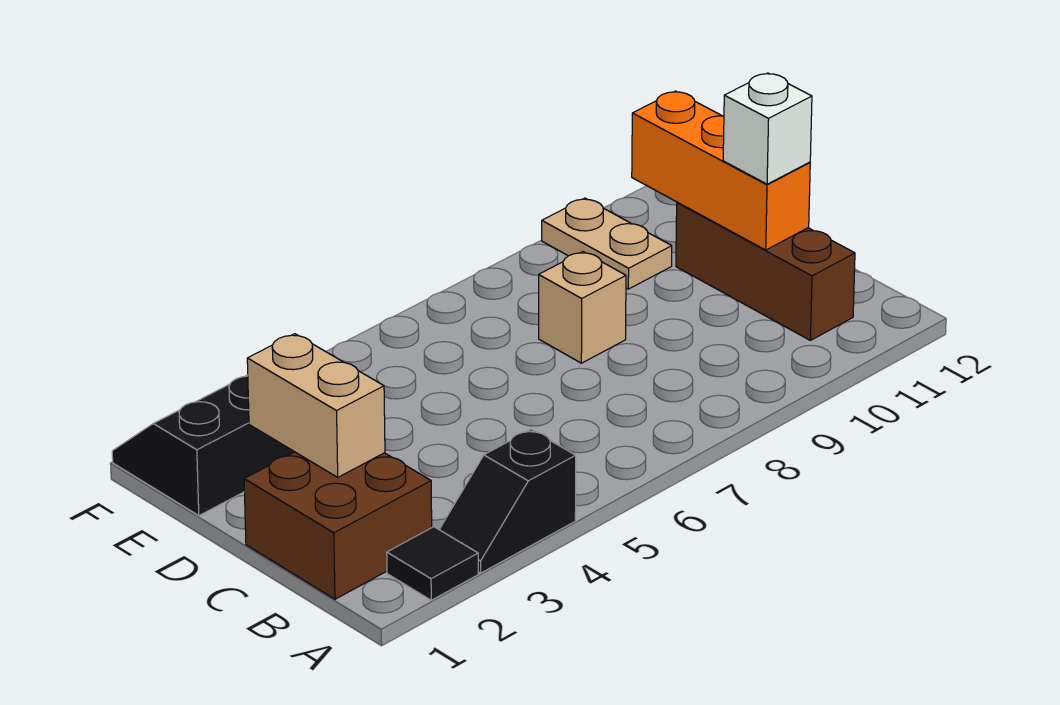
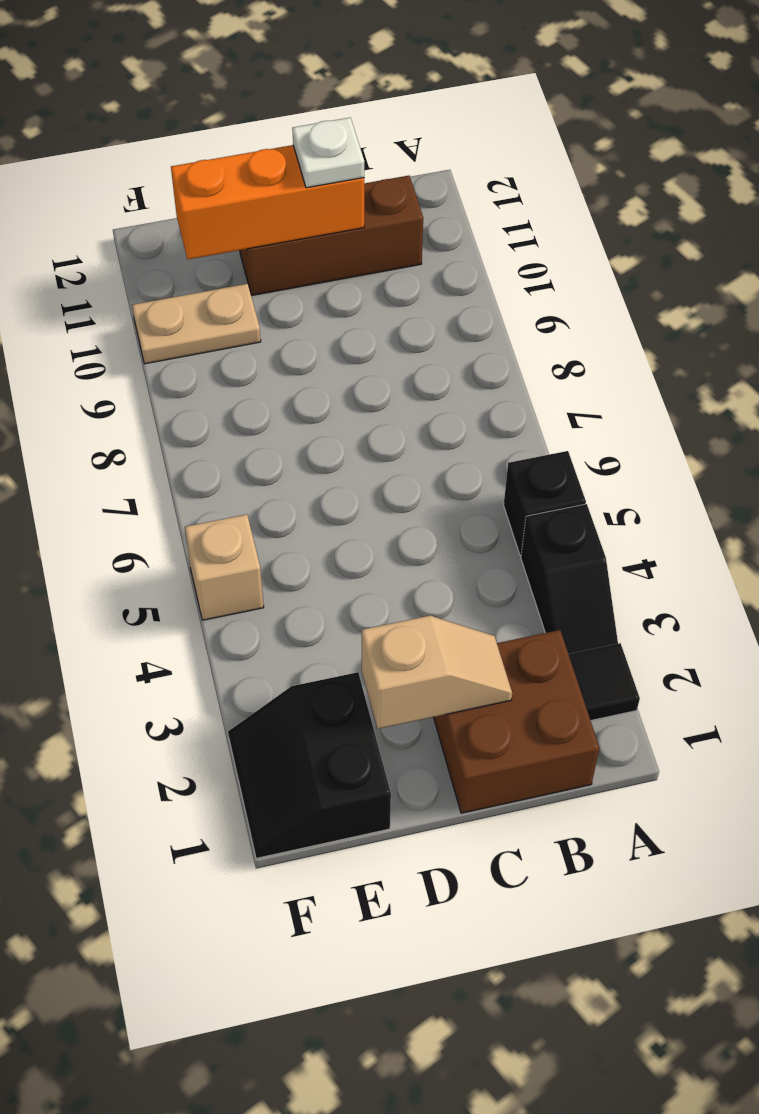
none -> black brick A5 level 1
tan brick C2:D2 level 2 -> tan slope C2:D2 level 2 top D
white brick C11 level 3 -> white plate C11 level 3
tan brick D8 level 1 -> tan brick F5 level 1

